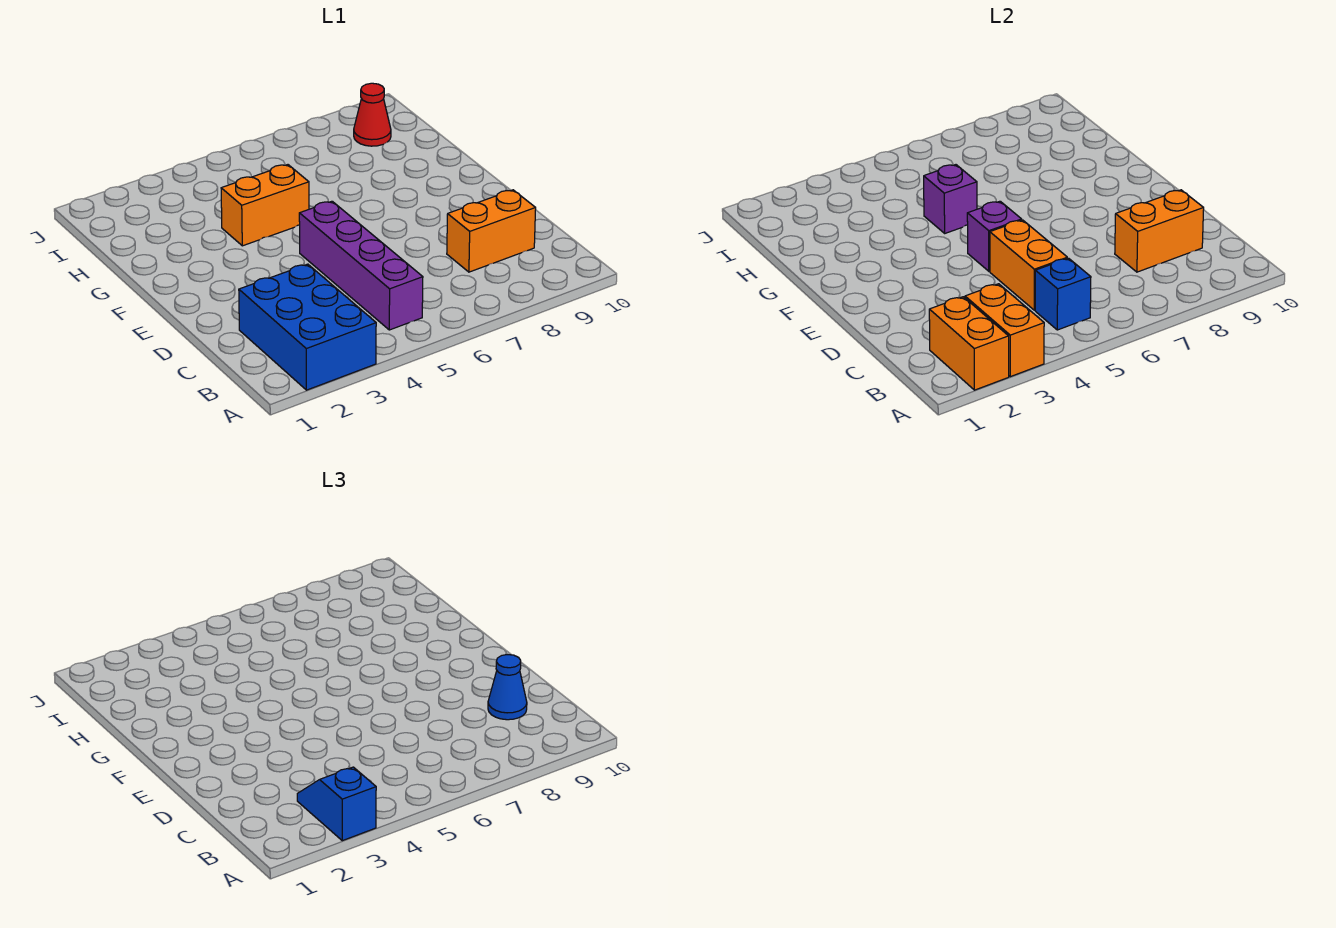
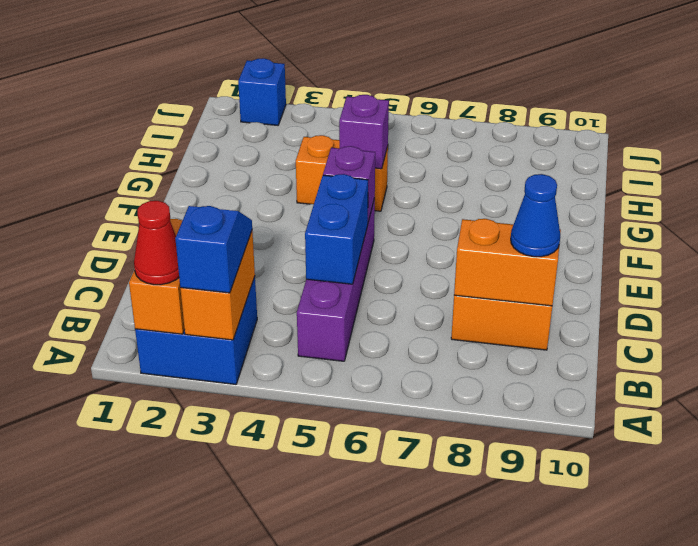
blue brick A2:C3 level 1 -> blue brick A2:B3 level 1
blue brick B5 level 2 -> blue brick J2 level 1
orange brick C5:D5 level 2 -> blue brick C5:D5 level 2
red cone I9 level 1 -> red cone A2 level 3

